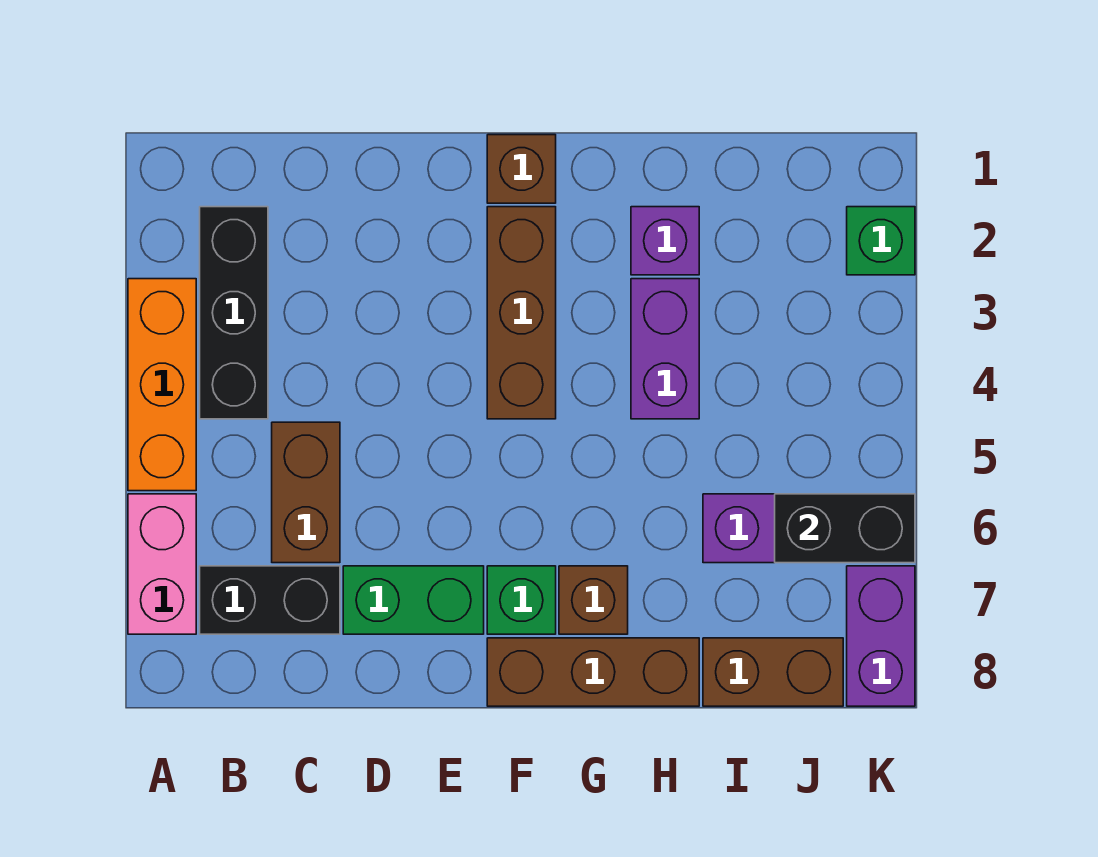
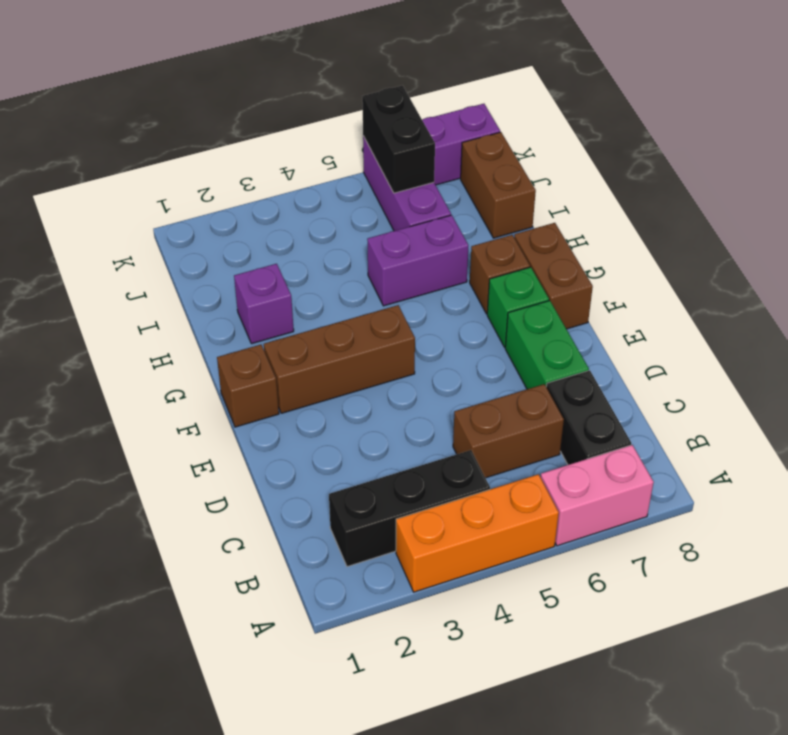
brown brick F8:H8 level 1 -> brown brick F8:G8 level 1
purple brick H3:H4 level 1 -> purple brick H5:H6 level 1
green brick K2 level 1 -> none

